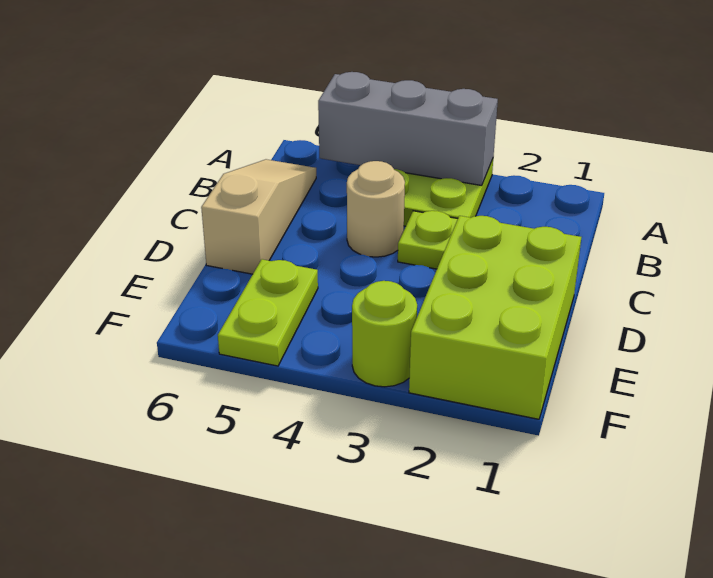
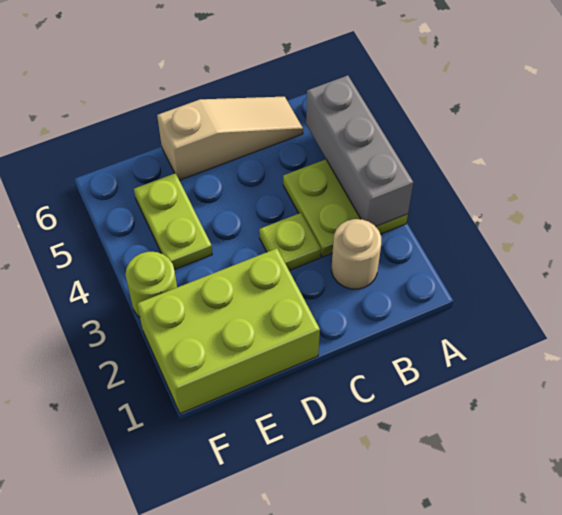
tan round brick C4 level 1 -> tan round brick B2 level 1
lime plate E5:F5 level 1 -> lime plate E4:E5 level 1

